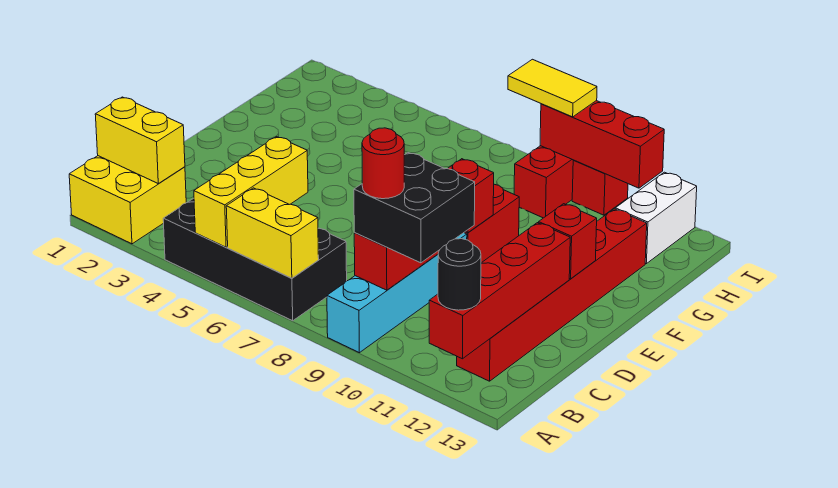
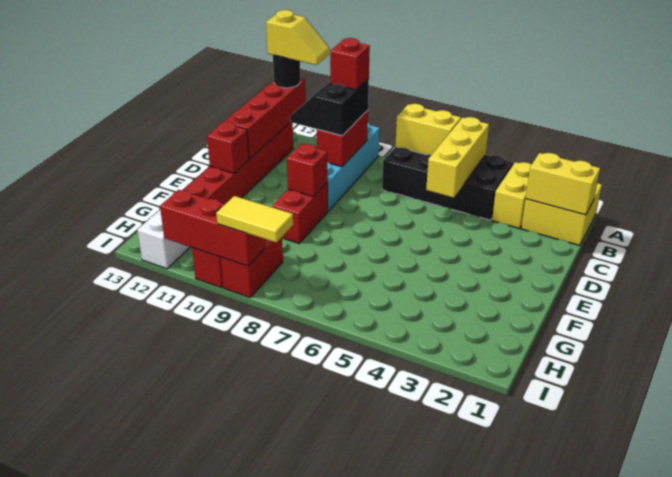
none -> yellow brick A3:B3 level 1
none -> yellow slope A11:A12 level 4 top 12
black brick B9:C10 level 3 -> black slope B9:C10 level 3 top 9
red round brick B9 level 4 -> red brick B9 level 4

